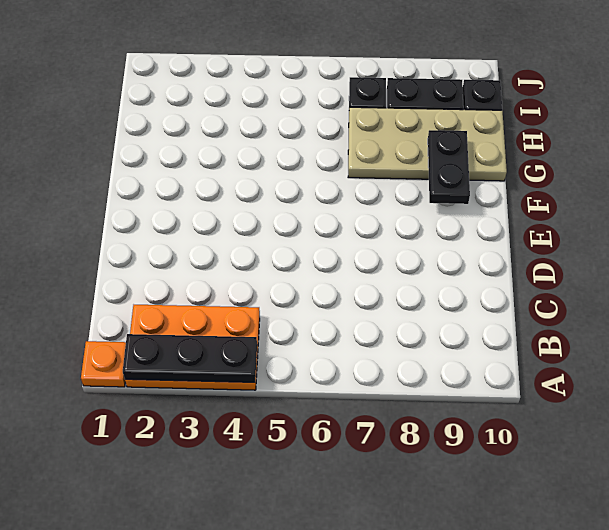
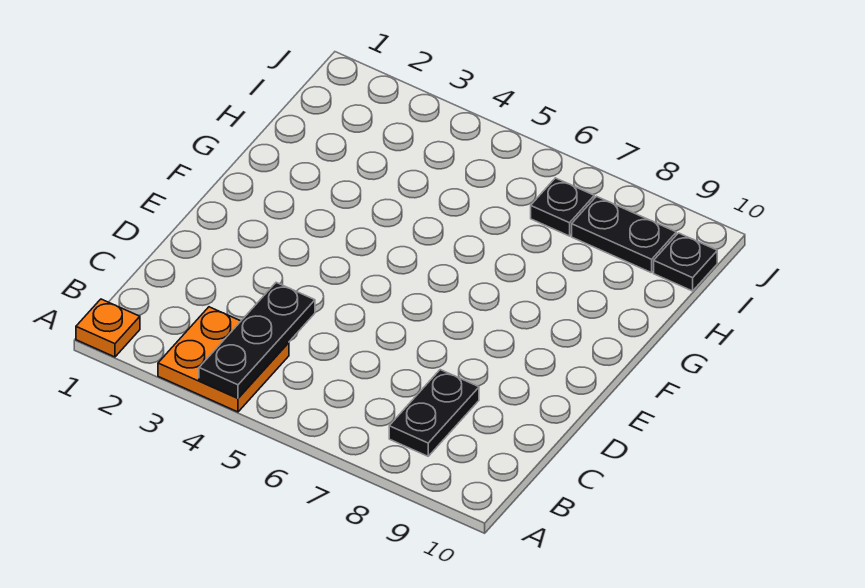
orange plate A2:B4 level 1 -> orange plate A3:B4 level 1
black plate A2:A4 level 2 -> black plate A4:C4 level 2
black plate F9:G9 level 2 -> black plate B8:C8 level 1
tan plate G7:H10 level 1 -> none

